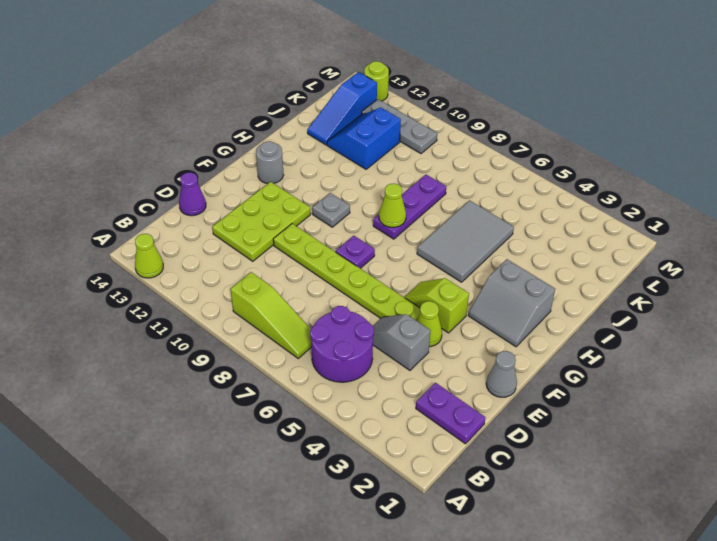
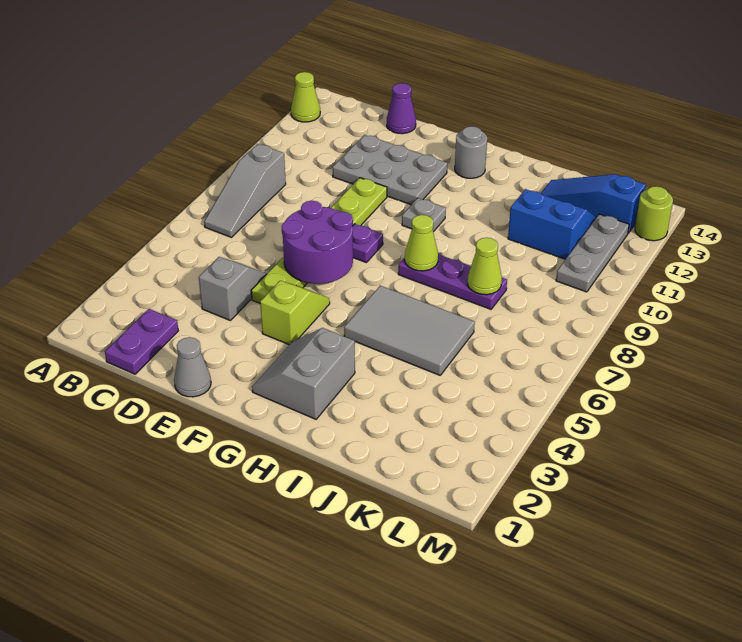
purple round brick B5:C6 level 1 -> purple round brick E6:F7 level 2
lime slope B7:B9 level 1 top 9 -> grey slope B7:B9 level 1 top 9
lime plate D11:F12 level 1 -> grey plate D11:F12 level 1
lime cone E4 level 1 -> lime cone J8 level 2

